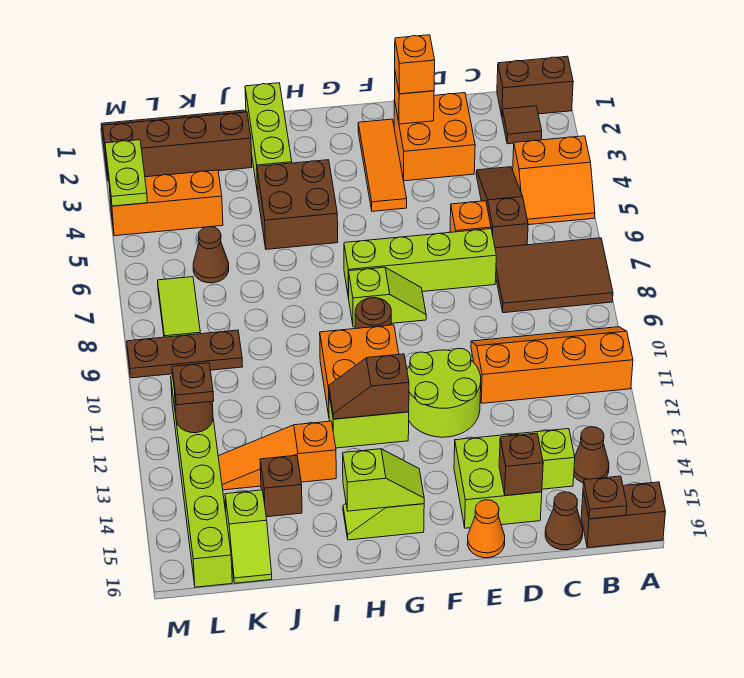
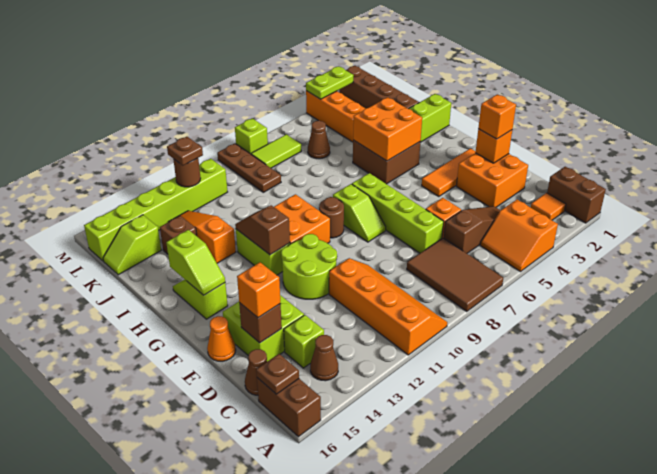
brown tile B2 level 1 -> orange tile B2 level 1
none -> orange brick D15 level 3
none -> orange brick H4:I5 level 2
none -> lime brick M8 level 1

